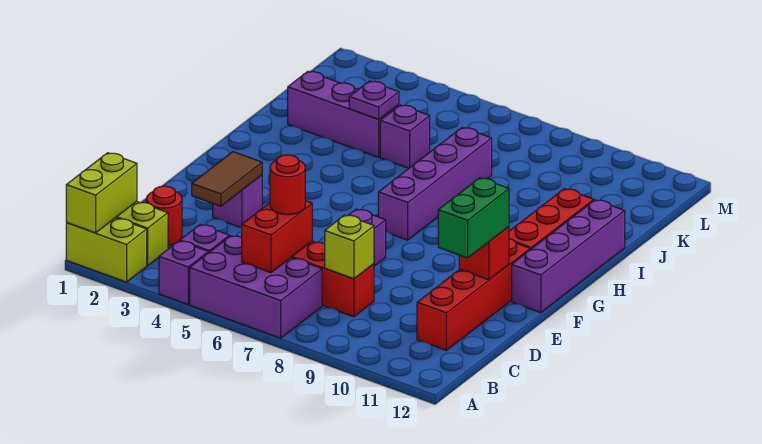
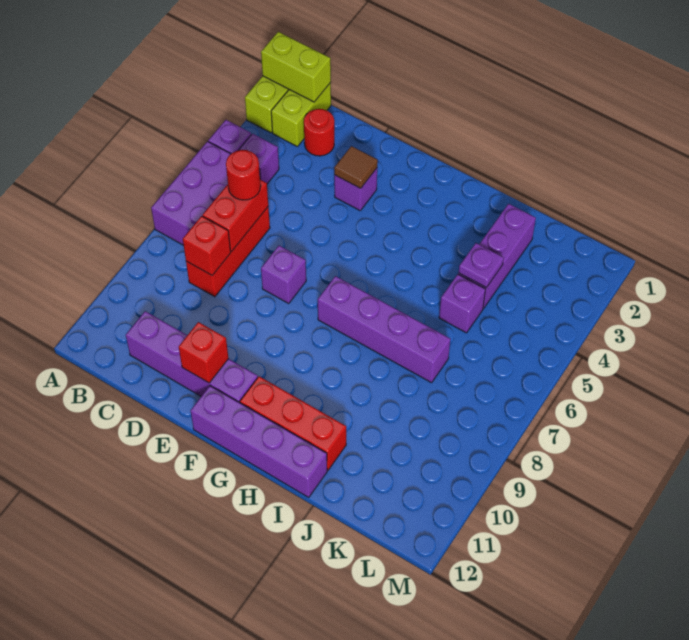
red brick B6:C6 level 2 -> red brick C6:C7 level 2
lime brick C8 level 2 -> red brick C8 level 2
red brick C11:F11 level 1 -> purple brick C11:F11 level 1
brown tile D3:E3 level 2 -> brown tile E3 level 2
green brick D11:E11 level 3 -> none

